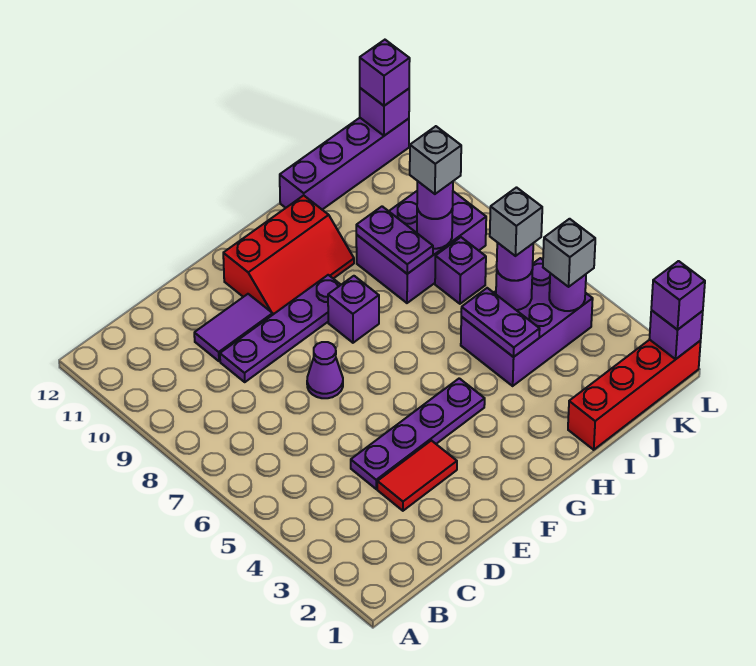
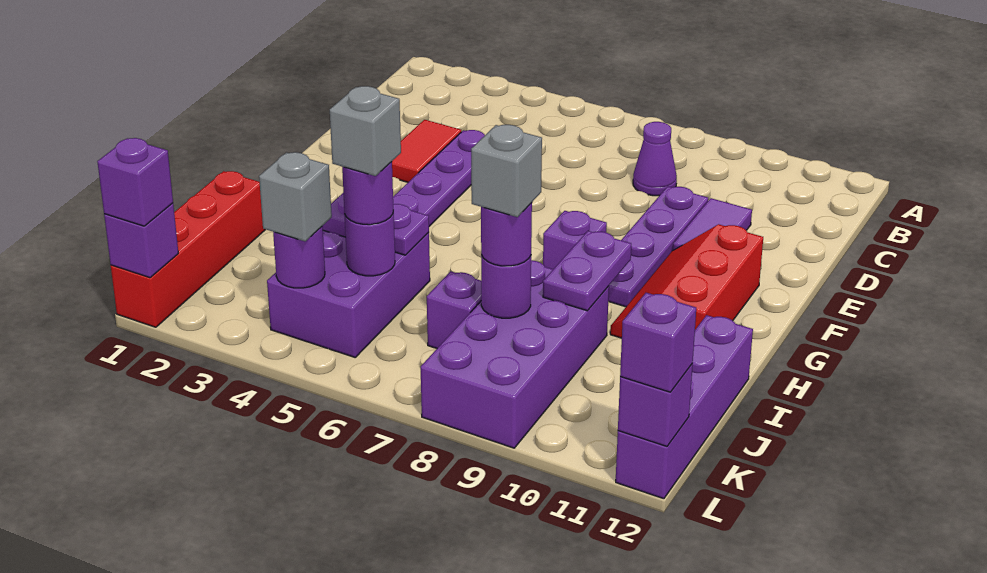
purple cone E7 level 1 -> purple cone C8 level 1
purple brick I8:K9 level 1 -> purple brick I8:L9 level 1
purple plate I8:I9 level 2 -> purple plate H9:I9 level 2

